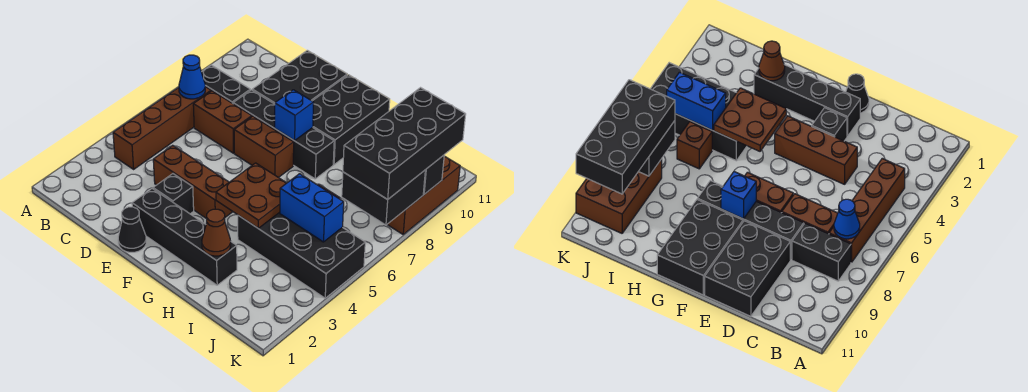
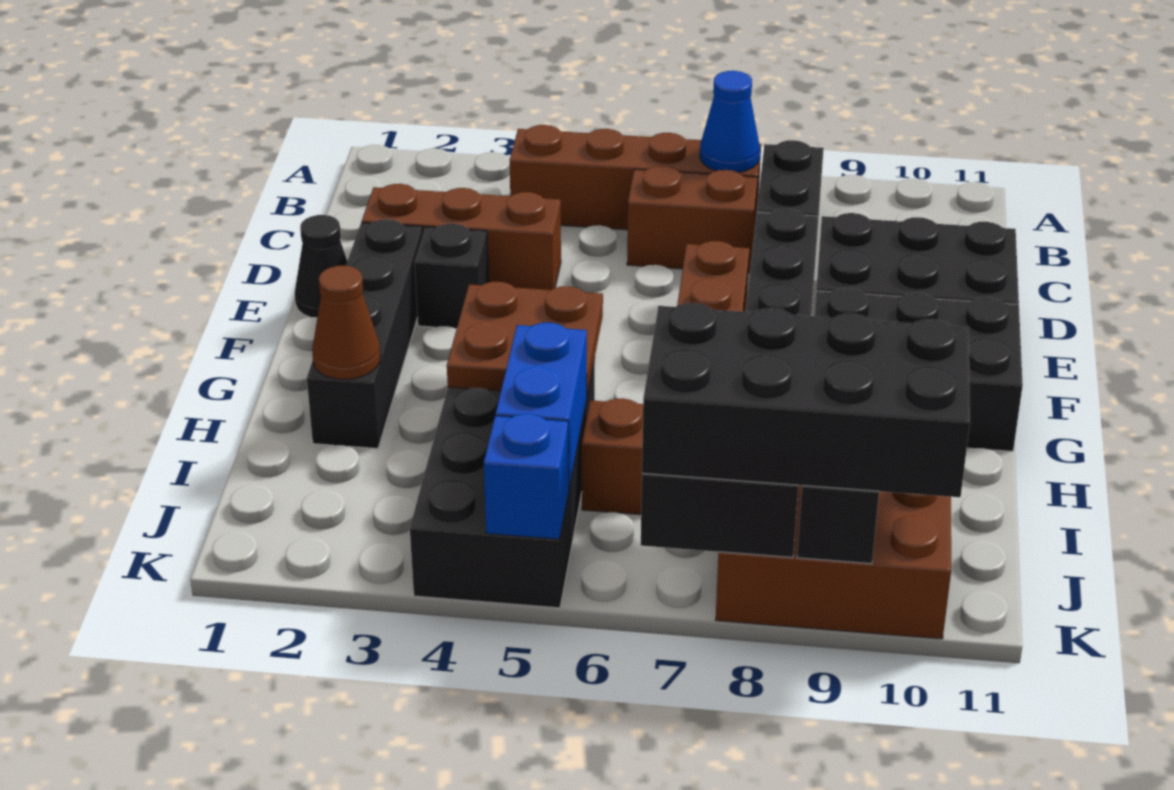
brown brick C7:D7 level 1 -> brown brick C6:C7 level 1
brown brick D4:F4 level 1 -> brown brick D2:D4 level 1
blue brick F8 level 2 -> blue brick K5 level 2

